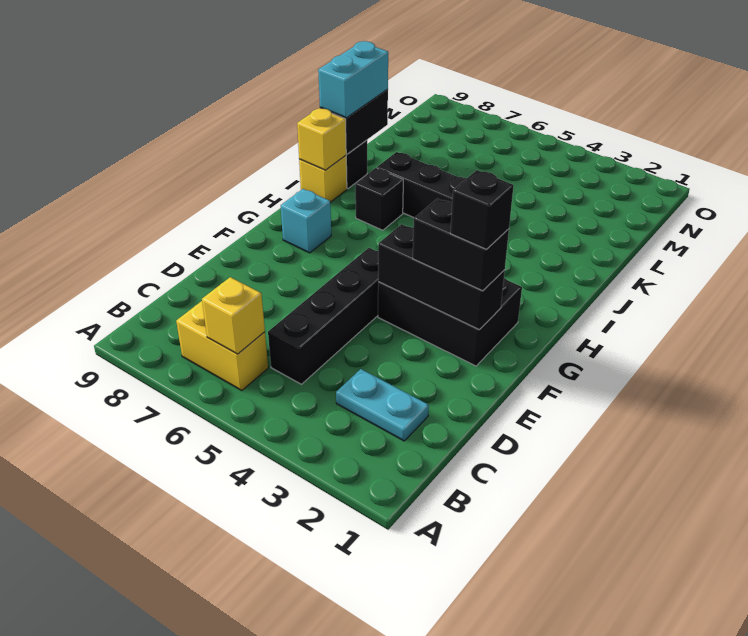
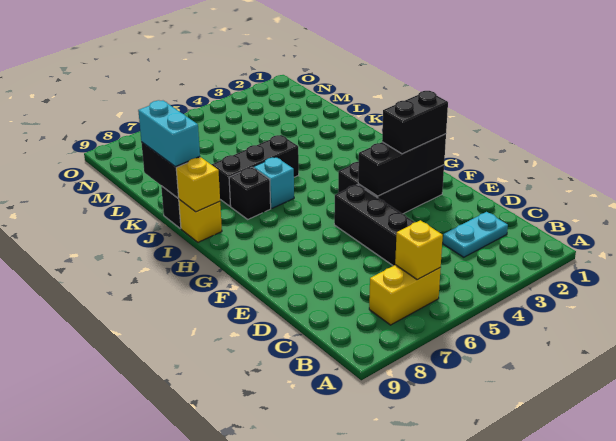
black brick F2 level 4 -> none
cyan brick G8 level 1 -> cyan brick I6 level 1

